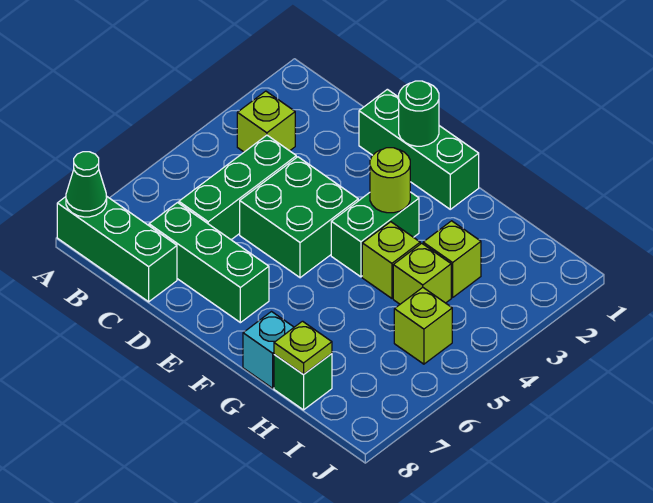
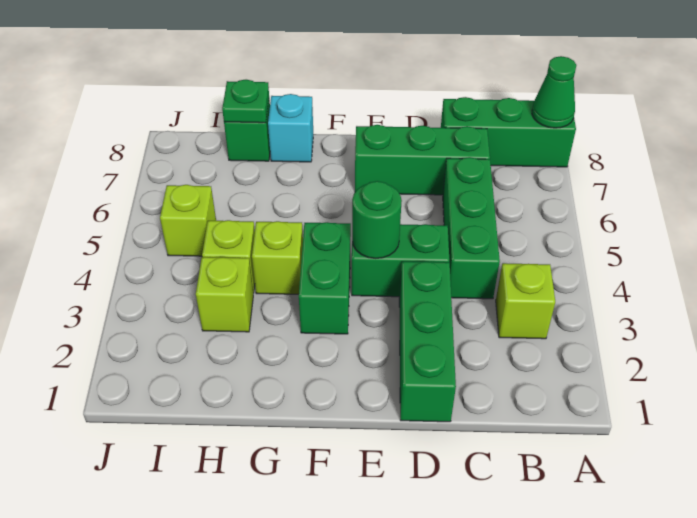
green brick D1:F1 level 1 -> green brick D1:D3 level 1
green brick D4:E5 level 1 -> green brick D4:E4 level 1
green round brick E1 level 2 -> green round brick E4 level 2
lime round brick F3 level 2 -> none
lime plate H8 level 2 -> green plate H8 level 2

